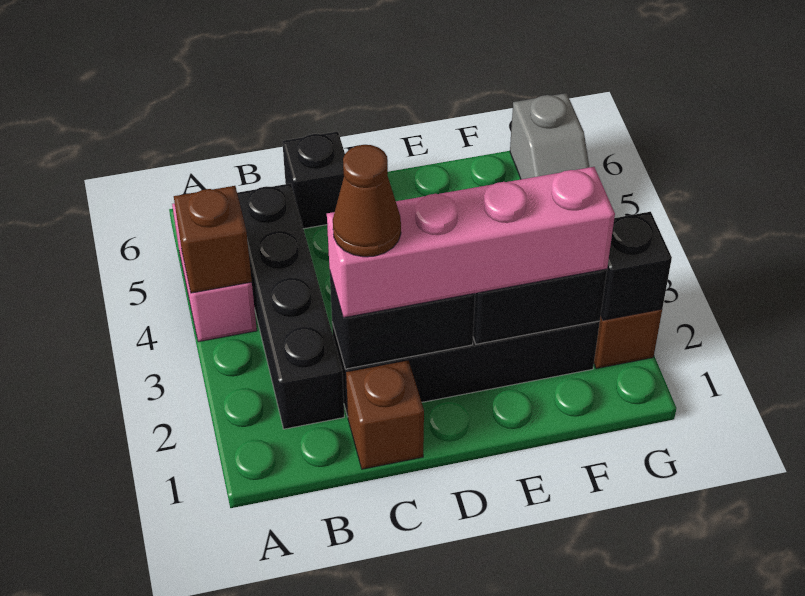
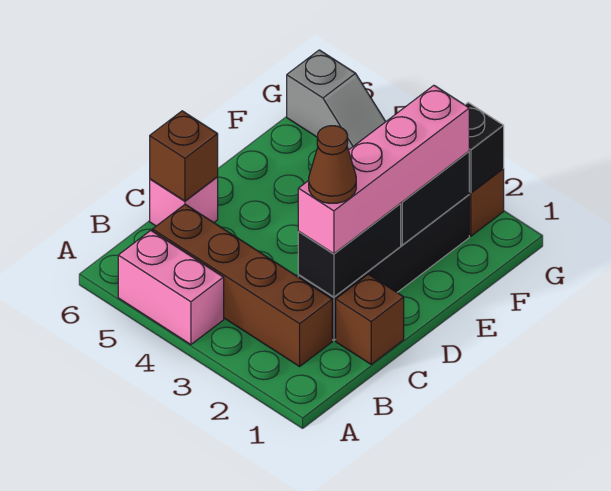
brown brick A4 level 2 -> brown brick C6 level 2
black brick B2:B5 level 1 -> brown brick B2:B5 level 1
black brick C6 level 1 -> pink brick C6 level 1

